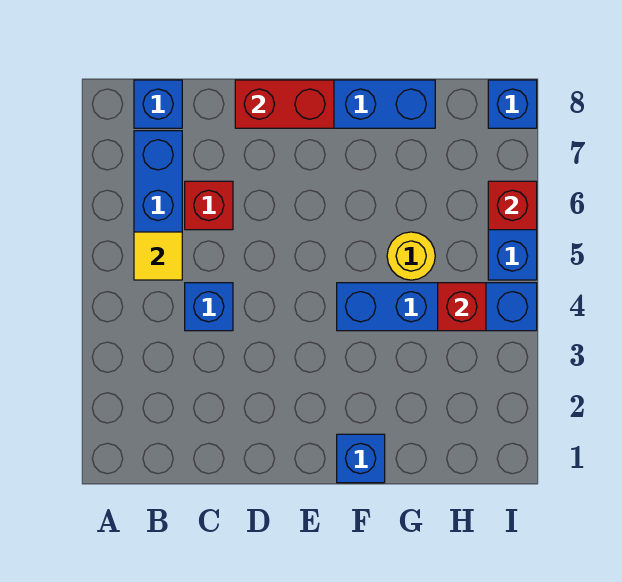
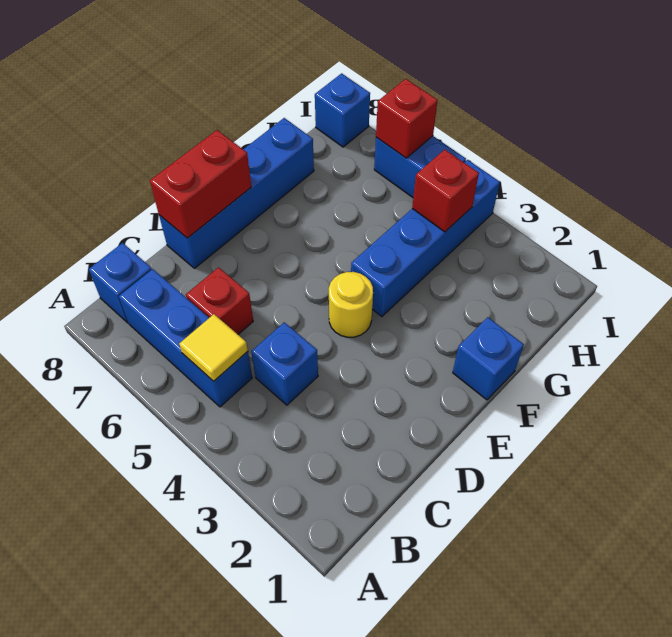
yellow round brick G5 level 1 -> yellow round brick E4 level 1

